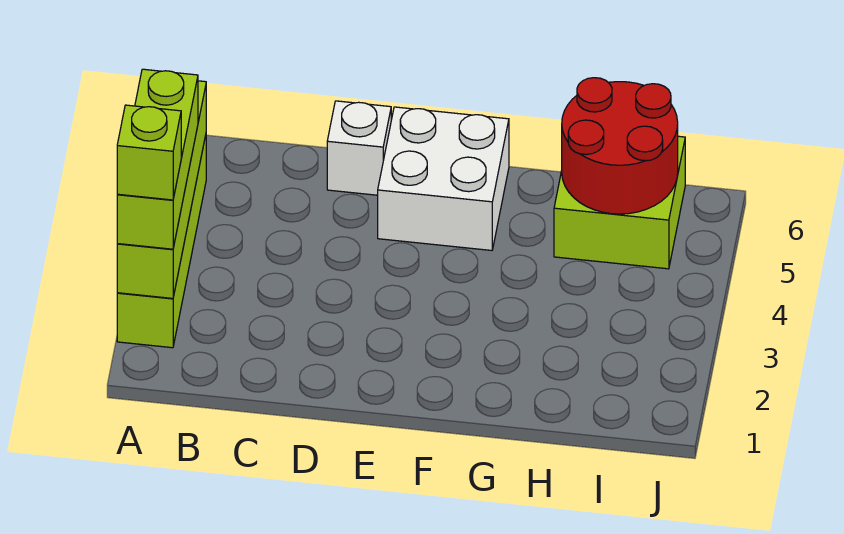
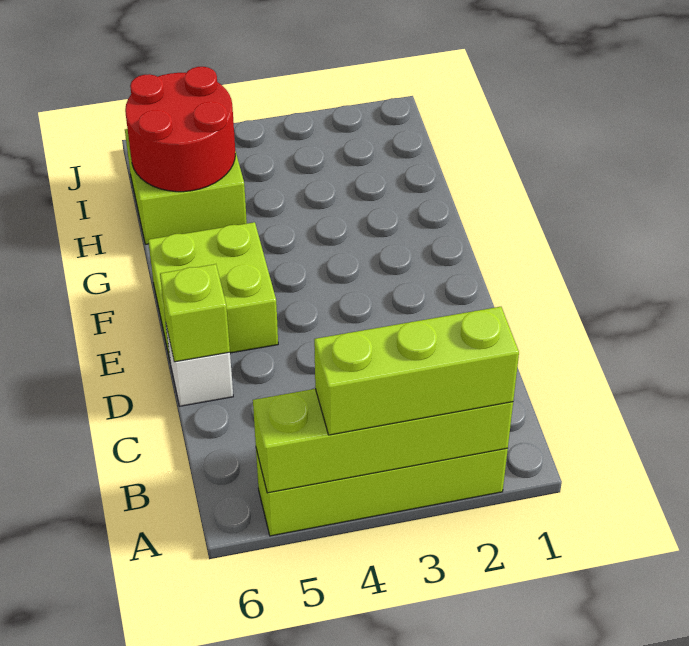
lime brick A2 level 4 -> lime brick D6 level 2
white brick E5:F6 level 1 -> lime brick E5:F6 level 1

